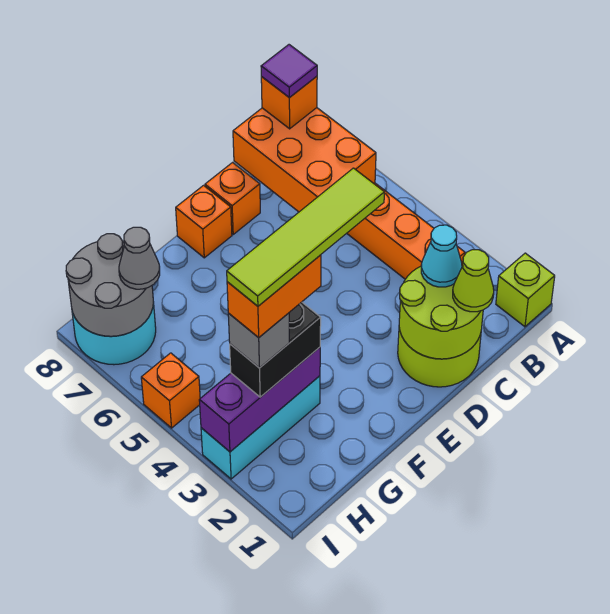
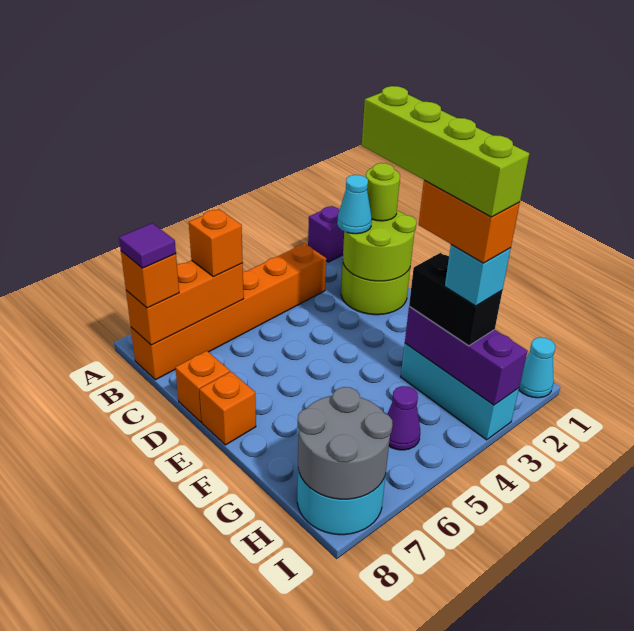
lime brick A1 level 1 -> purple brick A1 level 1
orange brick B6:C8 level 2 -> orange brick B6:B8 level 2
lime cone C1 level 3 -> lime round brick C1 level 3
lime tile E3:H3 level 6 -> lime brick E3:H3 level 6
grey brick H3 level 4 -> cyan brick H3 level 4
none -> purple cone H5 level 1
grey cone H7 level 3 -> none
none -> cyan cone I1 level 1
orange brick I5 level 1 -> orange brick B6 level 3

